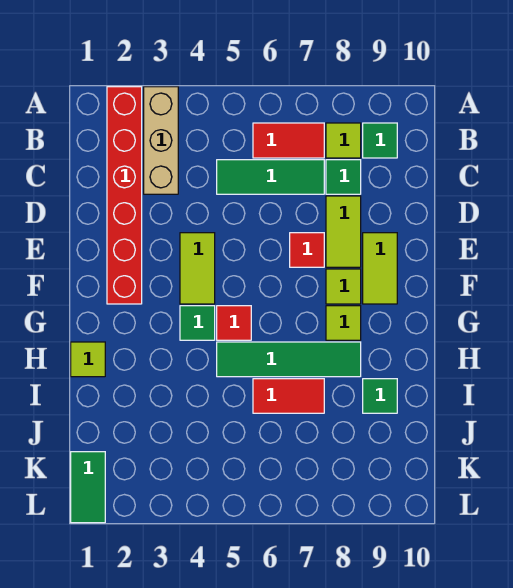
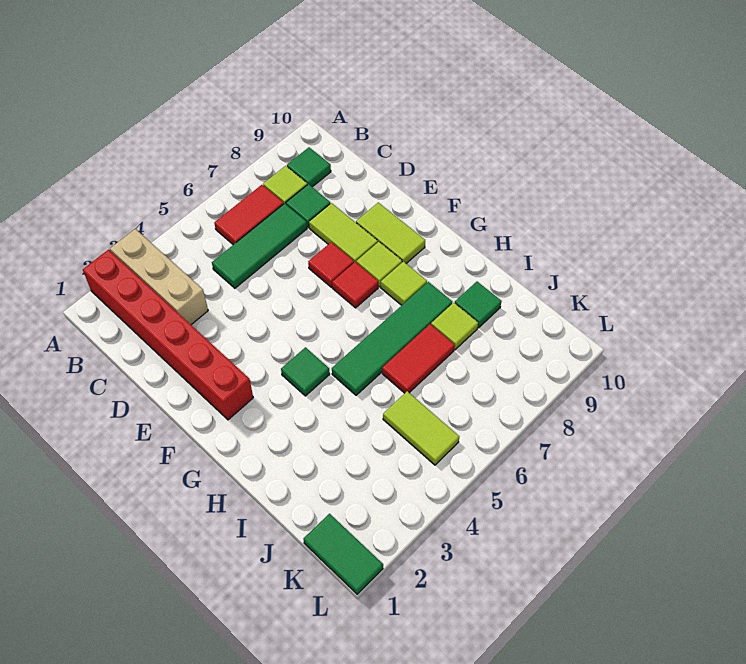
lime tile E4:F4 level 1 -> lime tile J5:K5 level 1
red tile G5 level 1 -> red tile F7 level 1
lime tile H1 level 1 -> lime tile I8 level 1

